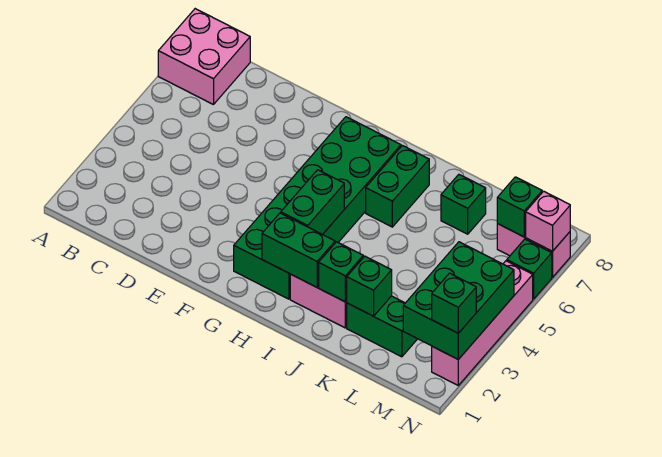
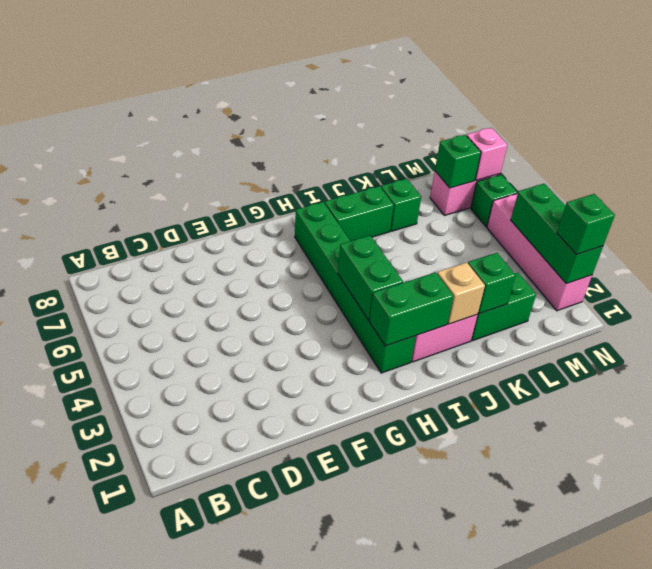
pink brick A7:B8 level 1 -> none
green brick G2:H7 level 1 -> green brick H2:H7 level 1
green brick I6:I7 level 1 -> green brick I7:J7 level 1
green brick J2 level 2 -> tan brick J2 level 2
green brick M2:N4 level 2 -> green brick N2:N4 level 2

